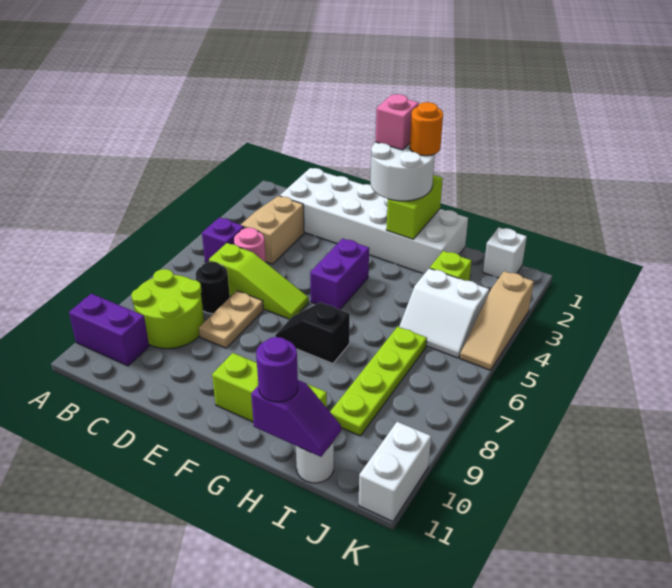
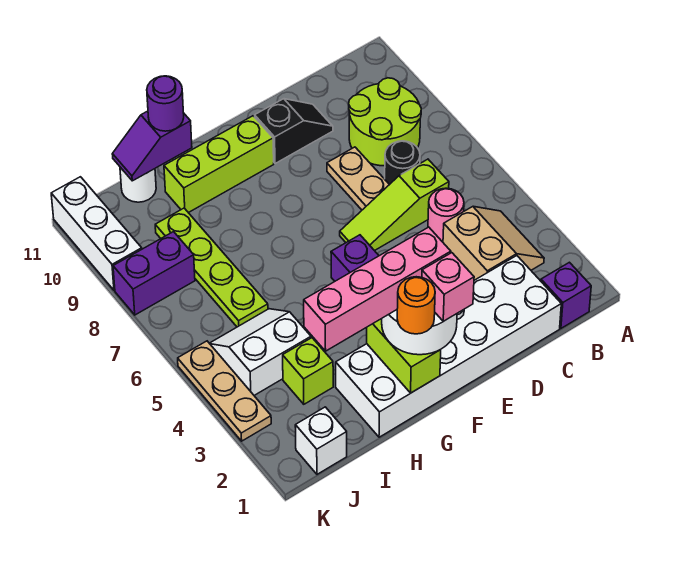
purple brick A10:B10 level 1 -> purple brick J8:K8 level 1
purple brick B5 level 1 -> purple brick B1 level 1
none -> pink brick F2:I2 level 4
black slope F7:G7 level 1 top G -> black slope D10:E10 level 1 top E
tan slope K3:K5 level 1 top 3 -> tan plate K3:K5 level 1
white brick K10:K11 level 1 -> white brick K9:K11 level 1

